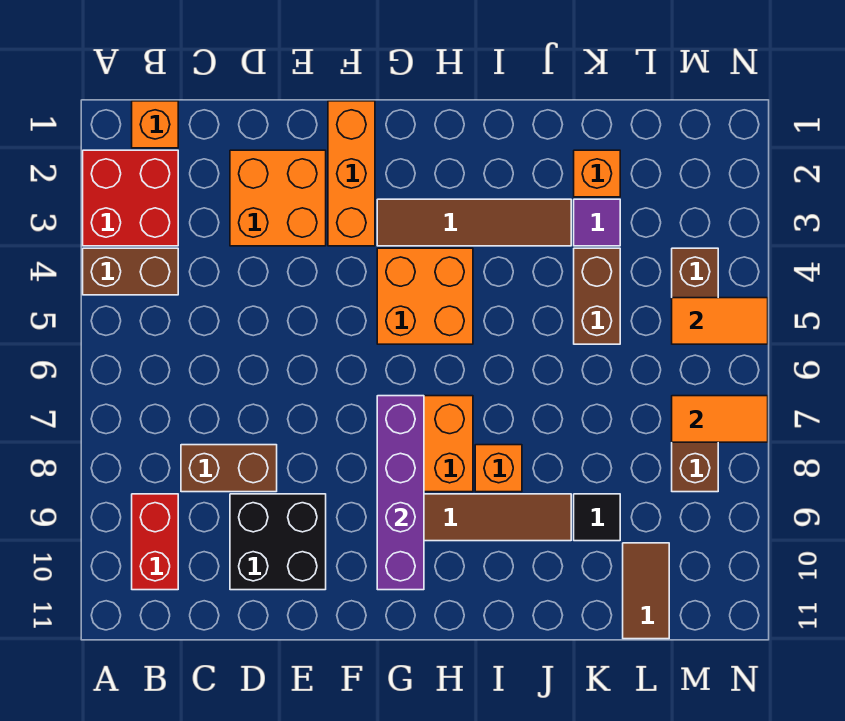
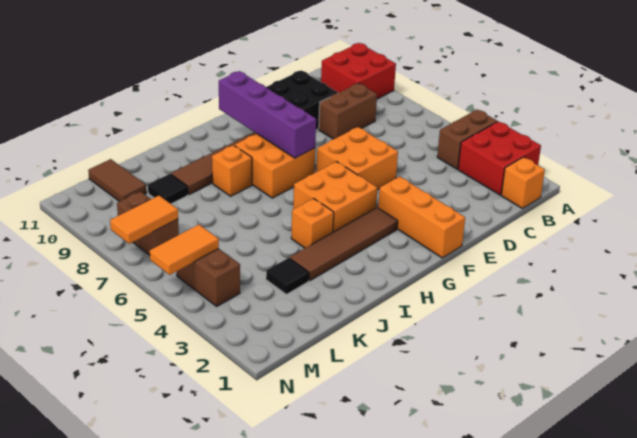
red brick B9:B10 level 1 -> red brick A9:B10 level 1
orange brick D2:E3 level 1 -> orange brick E5:F6 level 1
orange brick K2 level 1 -> orange brick I4 level 1
purple tile K3 level 1 -> black tile K3 level 1
brown brick K4:K5 level 1 -> none

